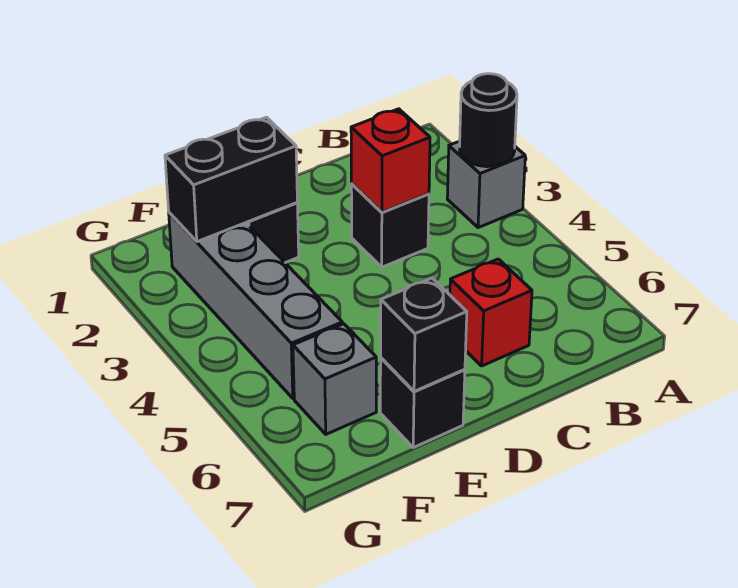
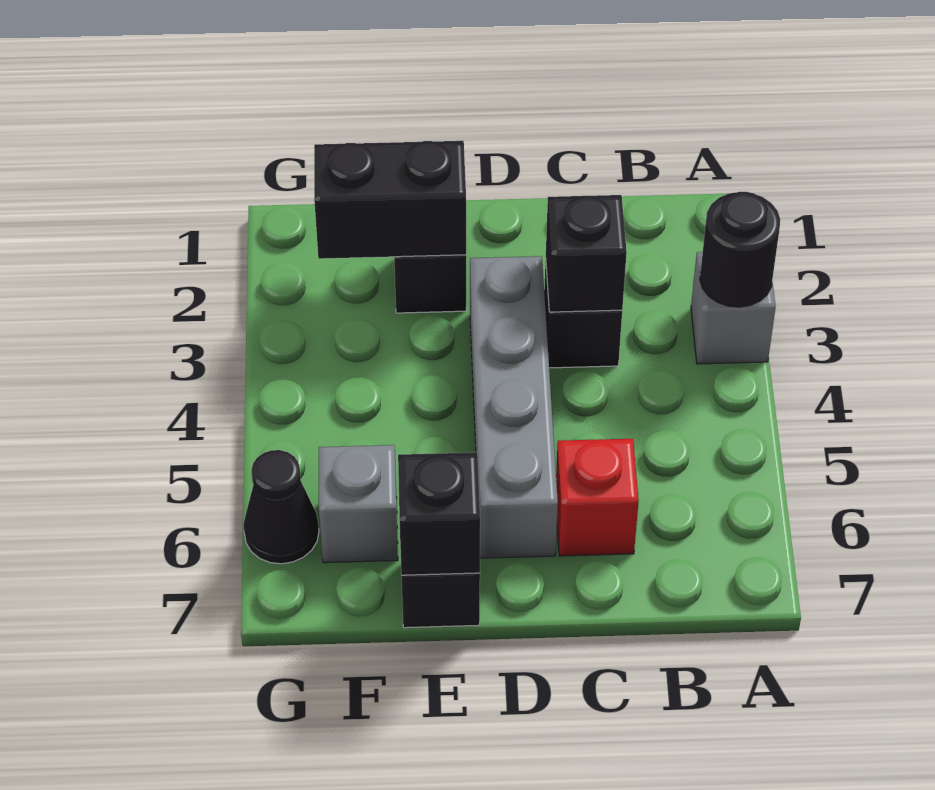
red brick C3 level 2 -> black brick C3 level 2
grey brick F2:F5 level 1 -> grey brick D3:D6 level 1
none -> black cone G6 level 1

